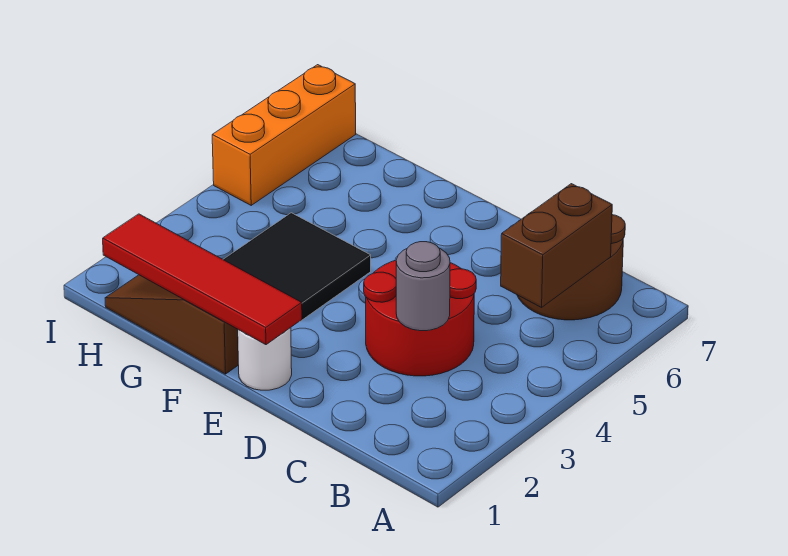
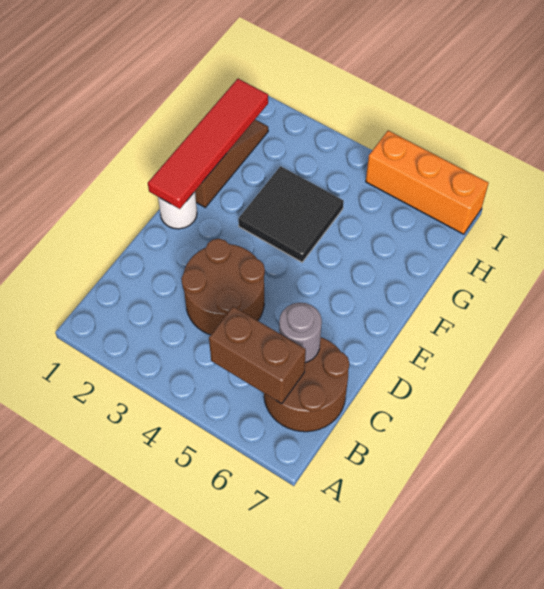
red round brick C3:D4 level 1 -> brown round brick C3:D4 level 1
grey round brick C3 level 2 -> grey round brick C6 level 2

